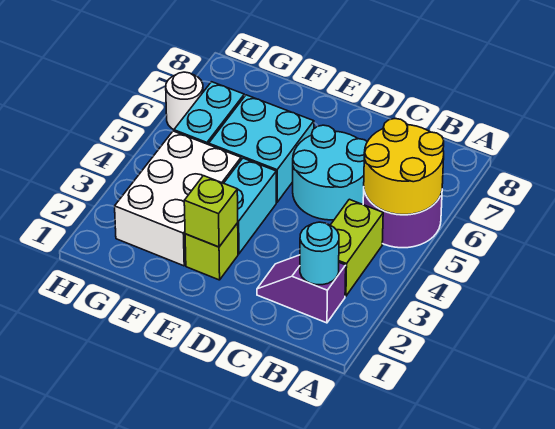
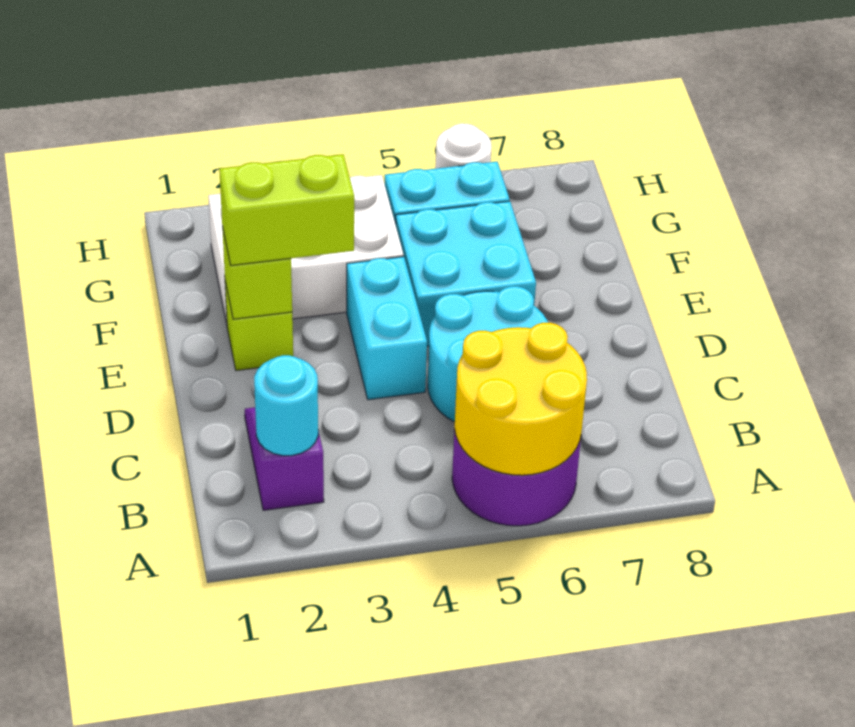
lime brick B3:B4 level 1 -> lime brick E2:E3 level 3
cyan brick E3:E4 level 1 -> cyan brick D4:E4 level 1

